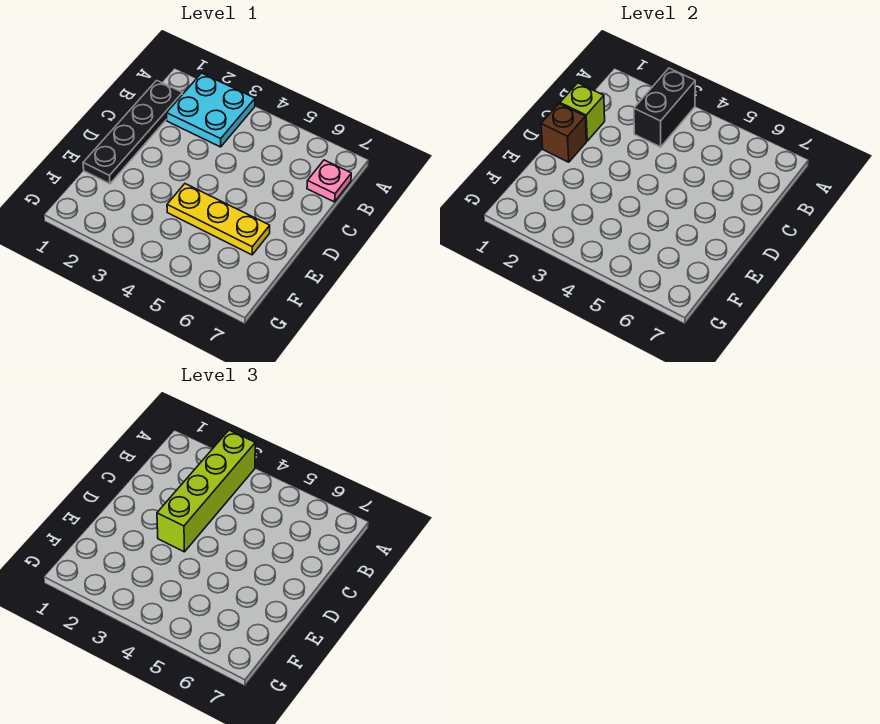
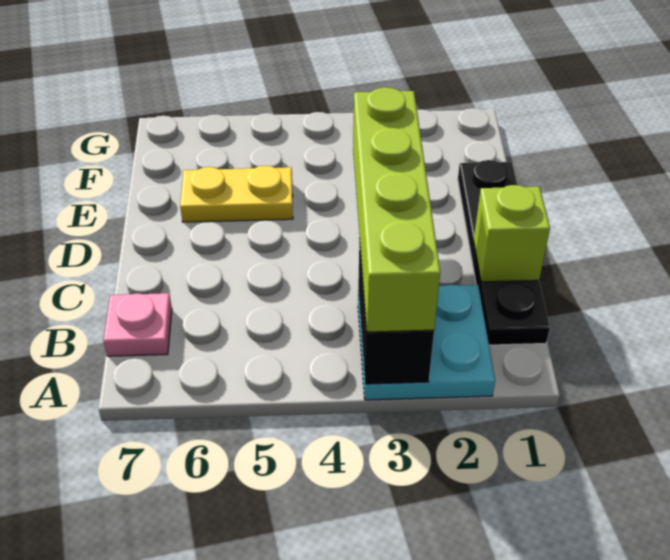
brown brick D1 level 2 -> none
yellow plate E4:E6 level 1 -> yellow plate E5:E6 level 1

